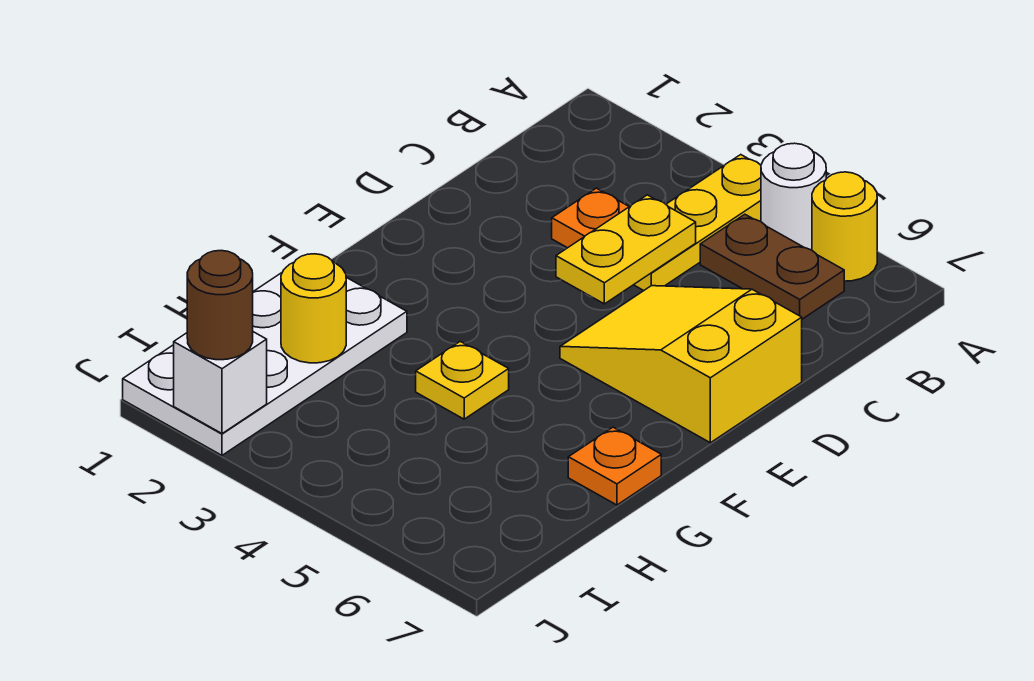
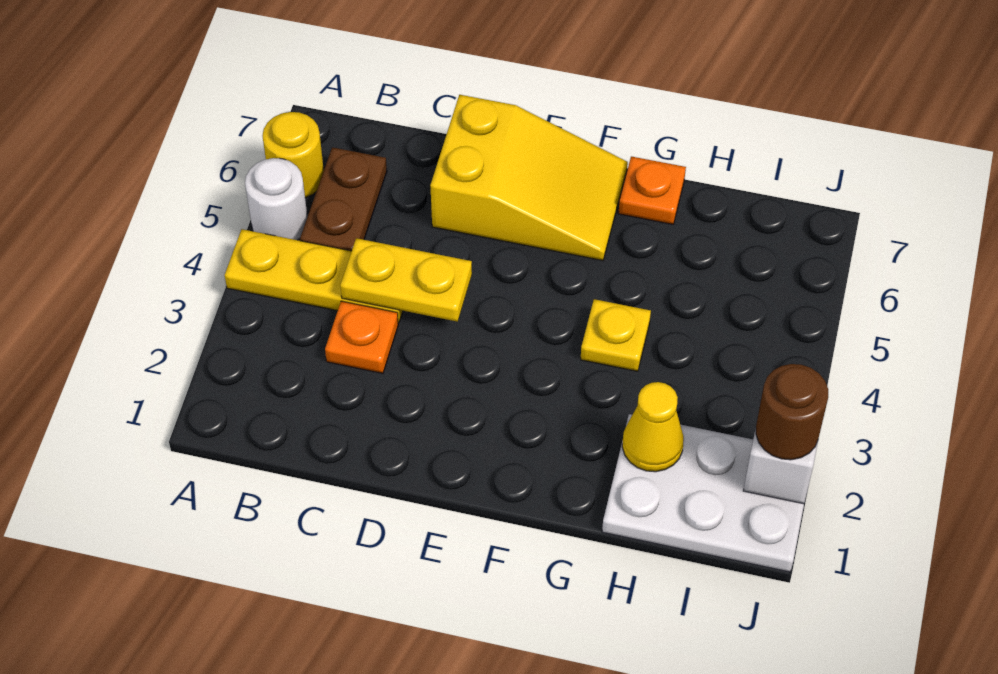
yellow slope D5:E7 level 1 top 7 -> yellow slope D6:F7 level 1 top D
white plate G1:J2 level 1 -> white plate H1:J2 level 1
yellow round brick H2 level 2 -> yellow cone H2 level 2

